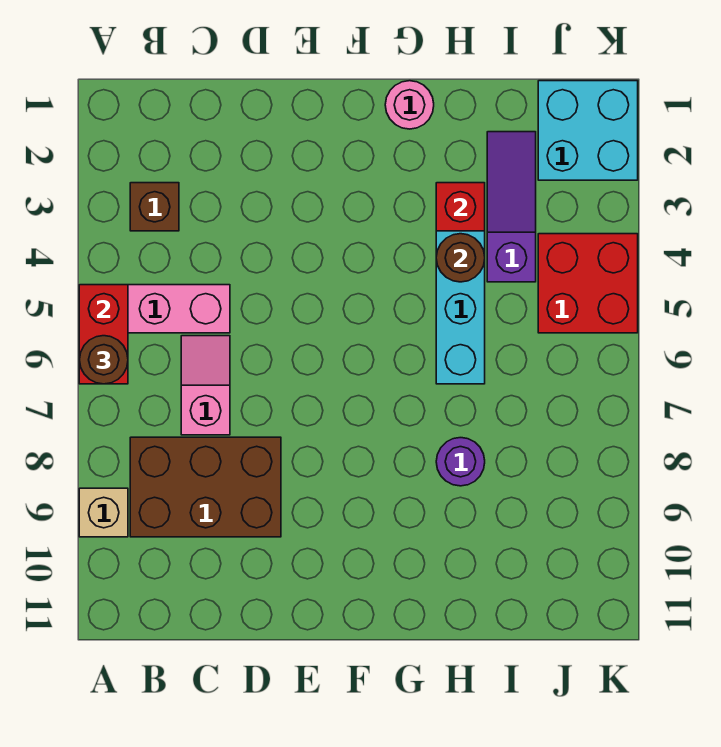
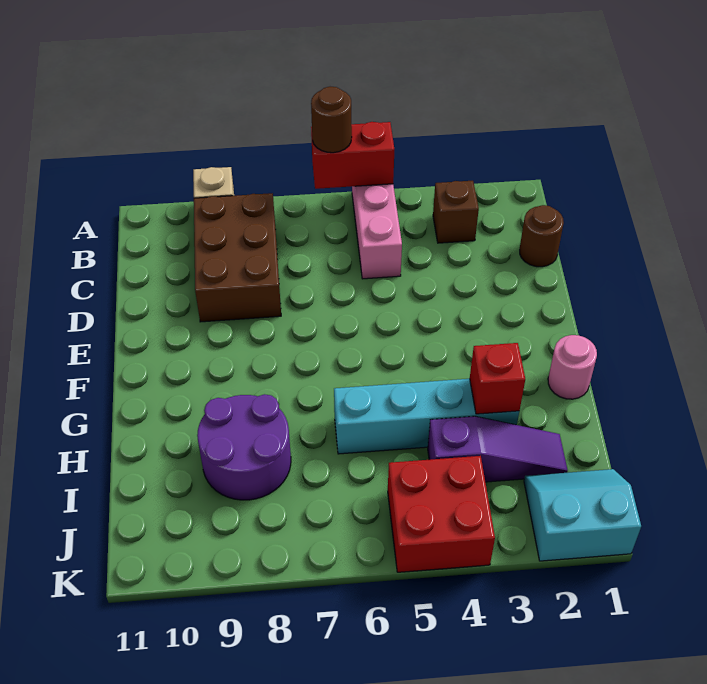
pink slope C6:C7 level 1 top 7 -> none
brown round brick H4 level 2 -> brown round brick C1 level 1
purple round brick H8 level 1 -> purple round brick H8:I9 level 1
cyan brick J1:K2 level 1 -> cyan slope J1:K2 level 1 top K

